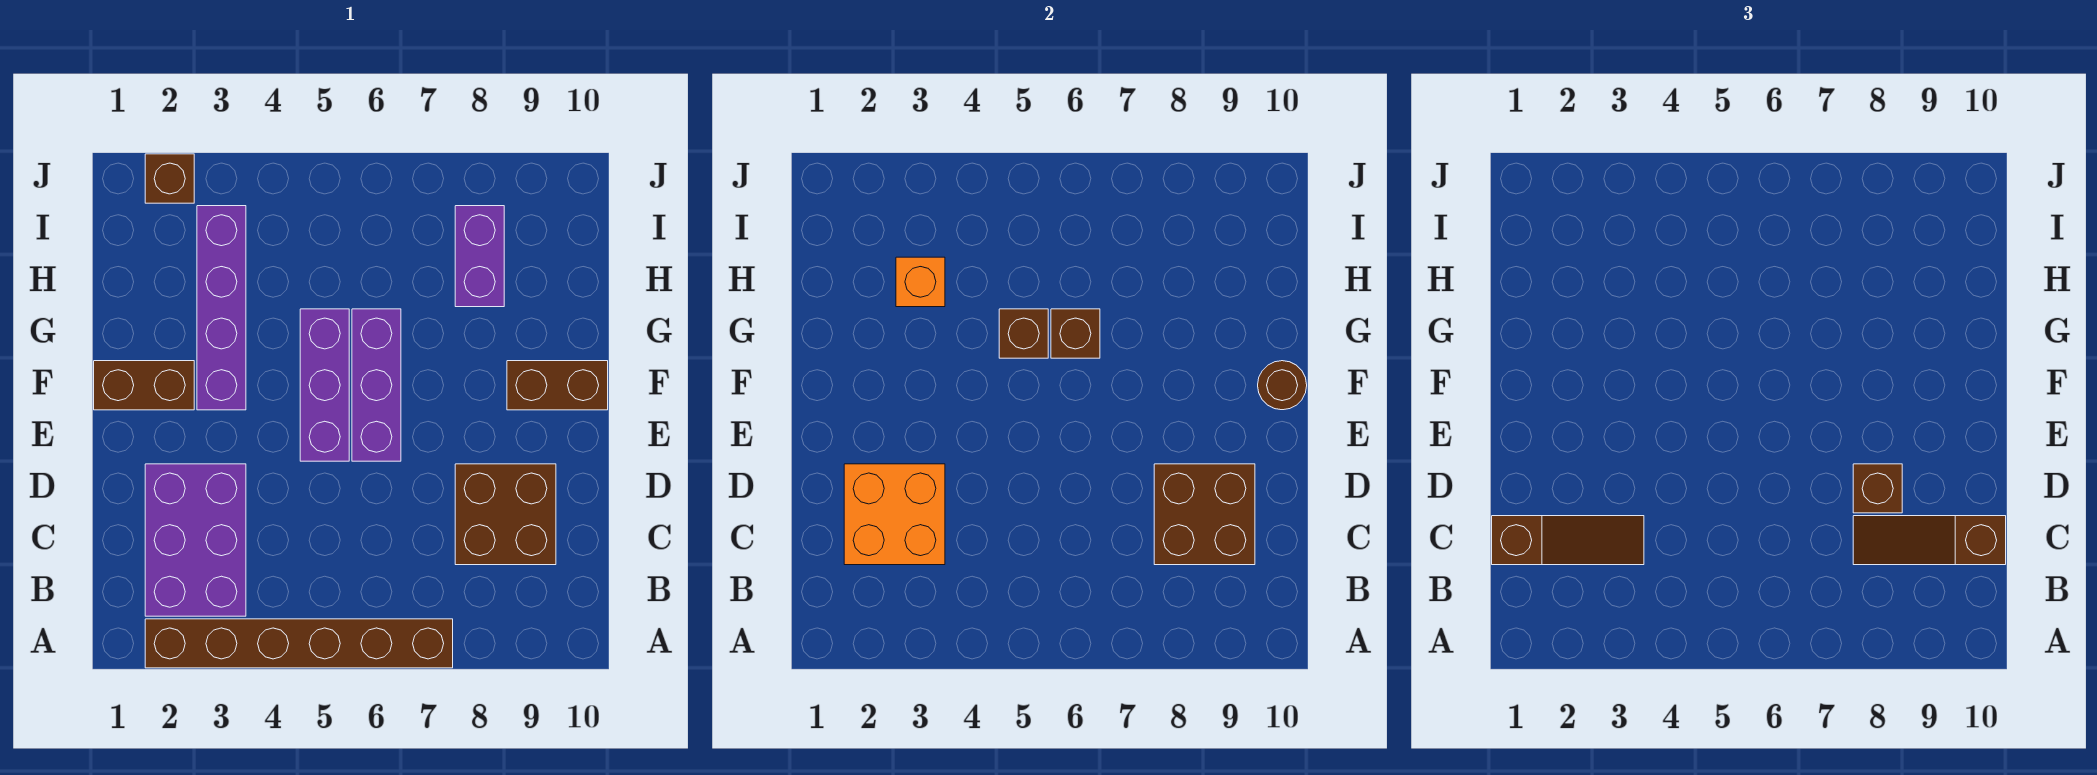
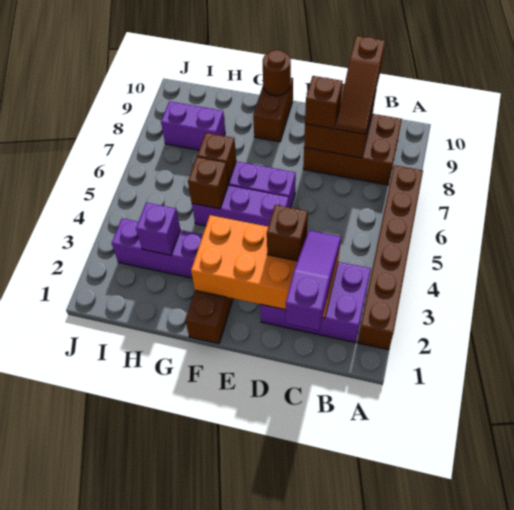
brown slope C1:C3 level 3 top 1 -> purple slope C1:C3 level 3 top 1
orange brick C2:D3 level 2 -> orange brick C2:F3 level 2
brown brick C8:D9 level 1 -> brown brick B8:D9 level 1
orange brick H3 level 2 -> purple brick H3 level 2
brown brick J2 level 1 -> brown brick D3 level 3

